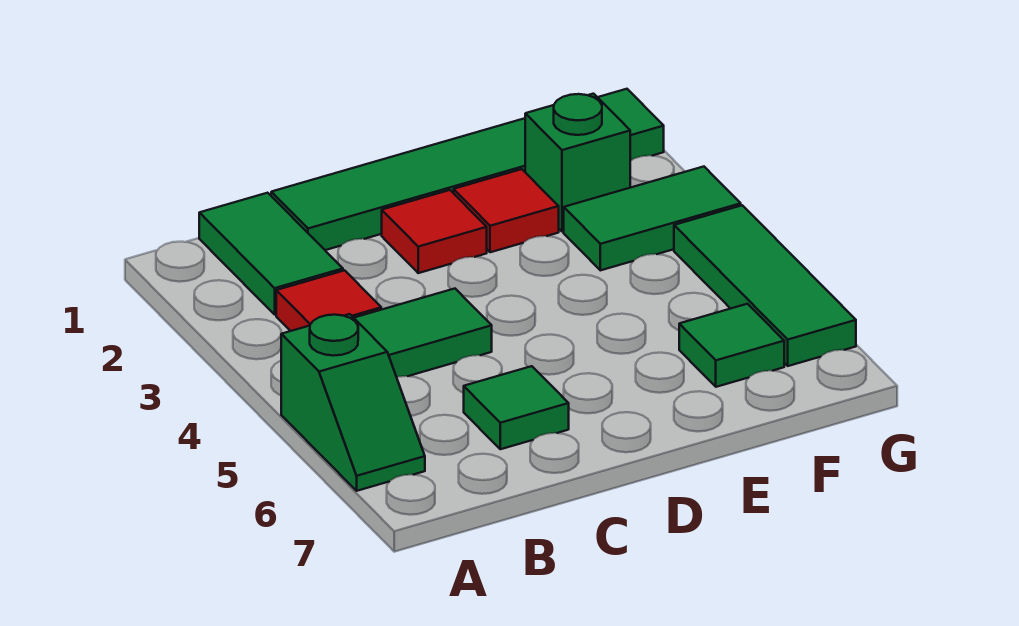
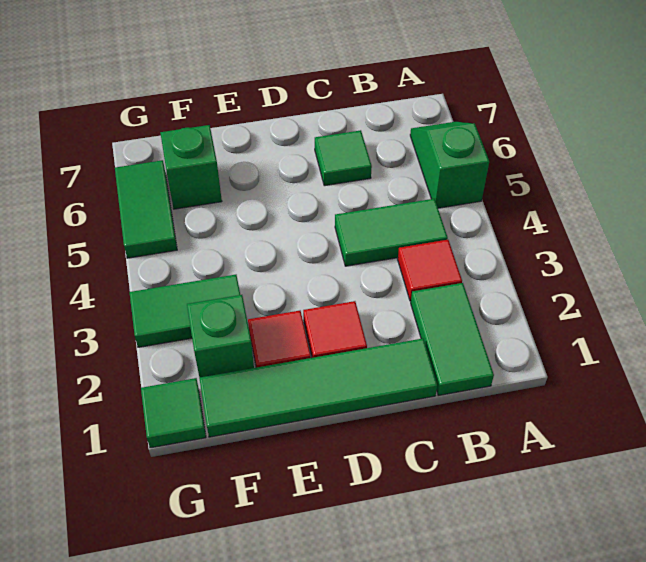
green tile F6 level 1 -> green brick F6 level 1
green tile G4:G6 level 1 -> green tile G5:G6 level 1

